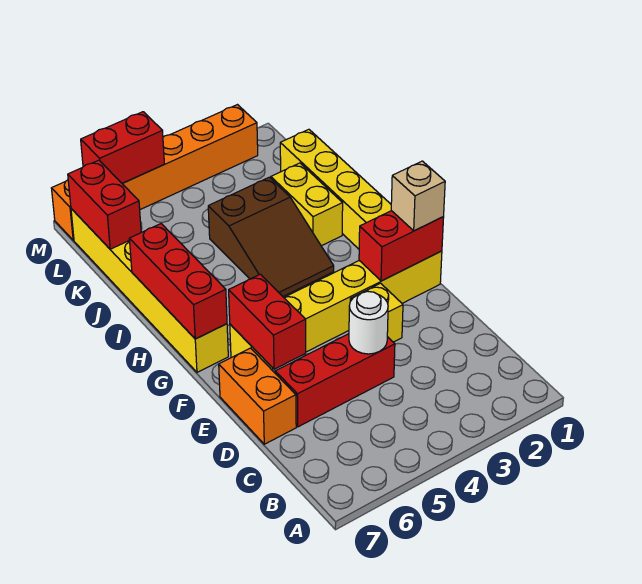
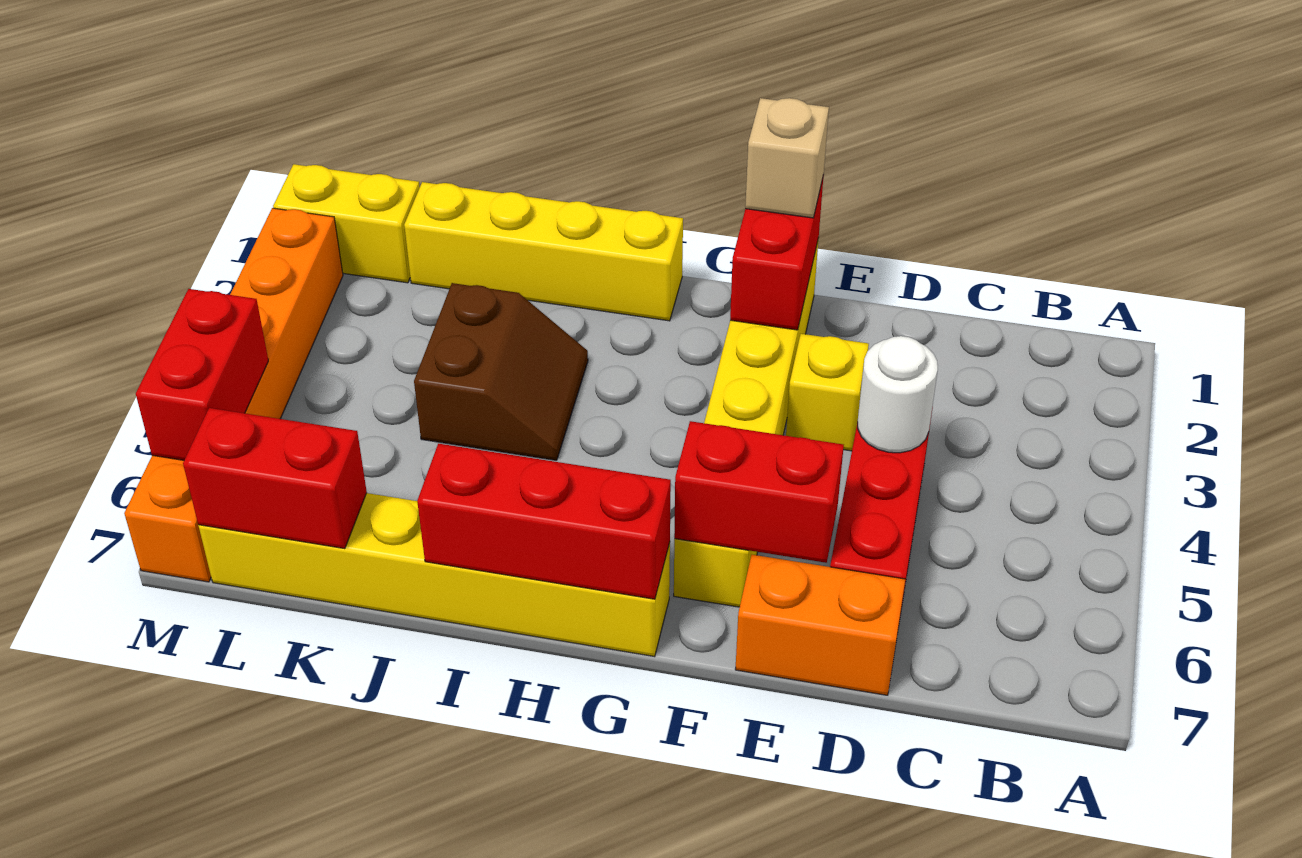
brown slope H3:J4 level 1 top J -> brown slope I3:J4 level 1 top J
yellow brick I2:J2 level 1 -> yellow brick L1:M1 level 1

